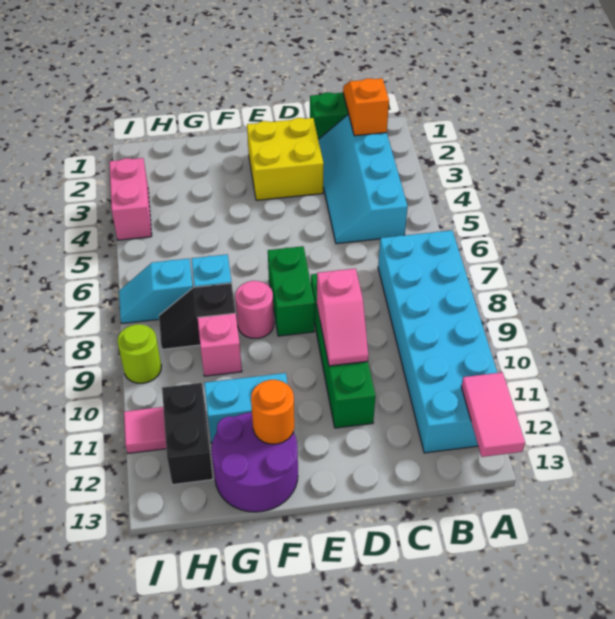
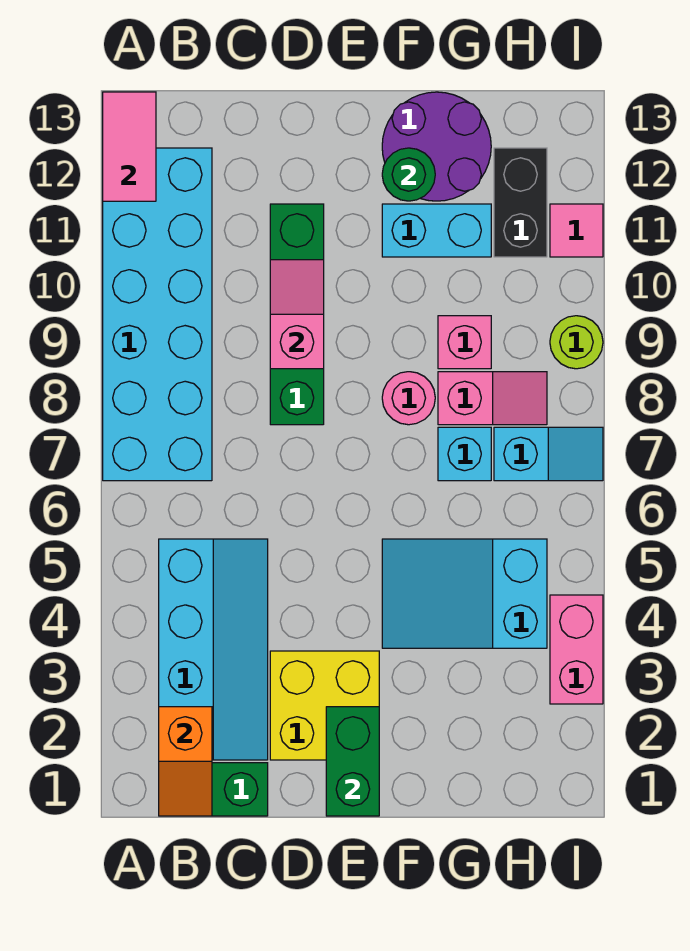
green brick E7:E8 level 1 -> green brick E1:E2 level 2
none -> cyan slope F4:H5 level 1 top H
orange round brick F12 level 2 -> green round brick F12 level 2
black slope G8:H8 level 1 top G -> pink slope G8:H8 level 1 top G

